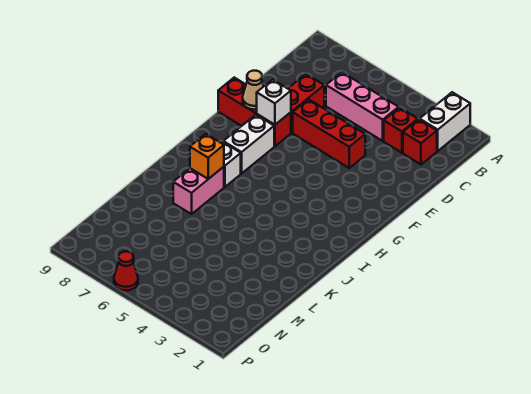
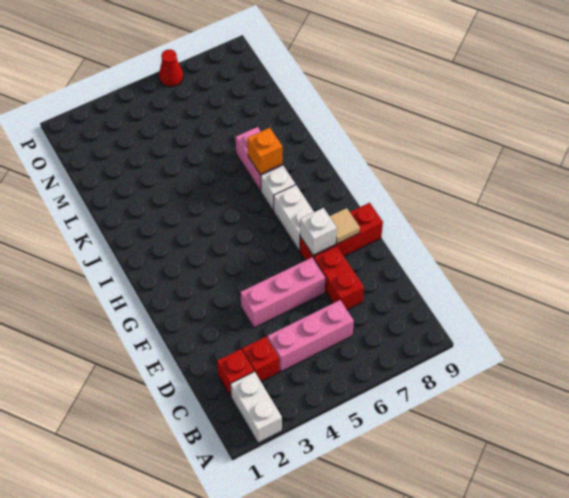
red brick E4:E6 level 1 -> pink brick E4:E6 level 1
tan cone F8 level 2 -> tan tile F8 level 2

